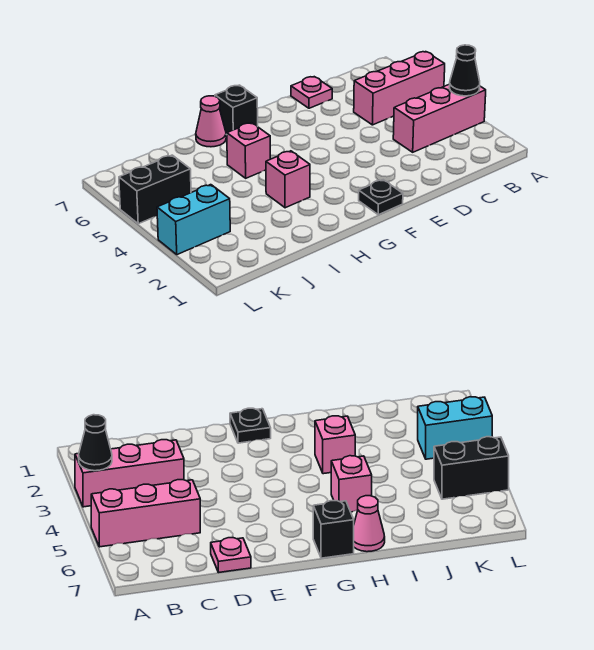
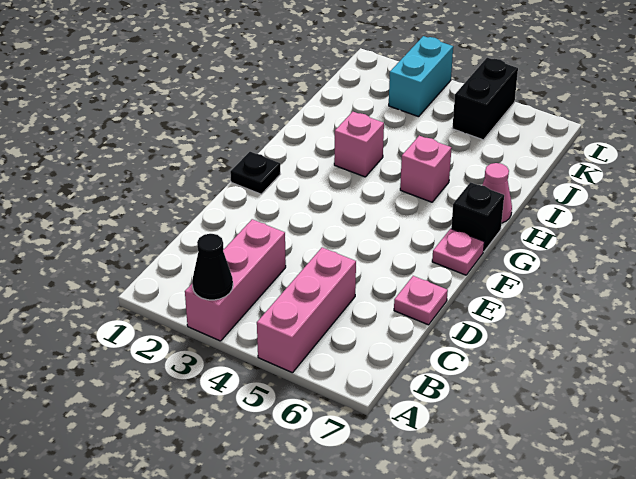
none -> pink plate F7 level 1

